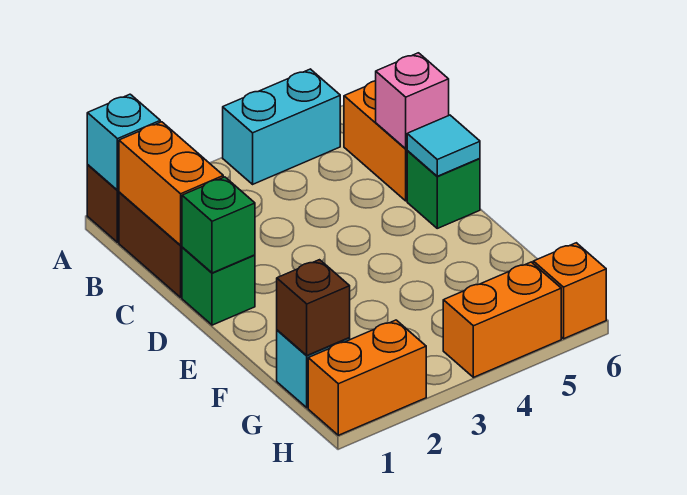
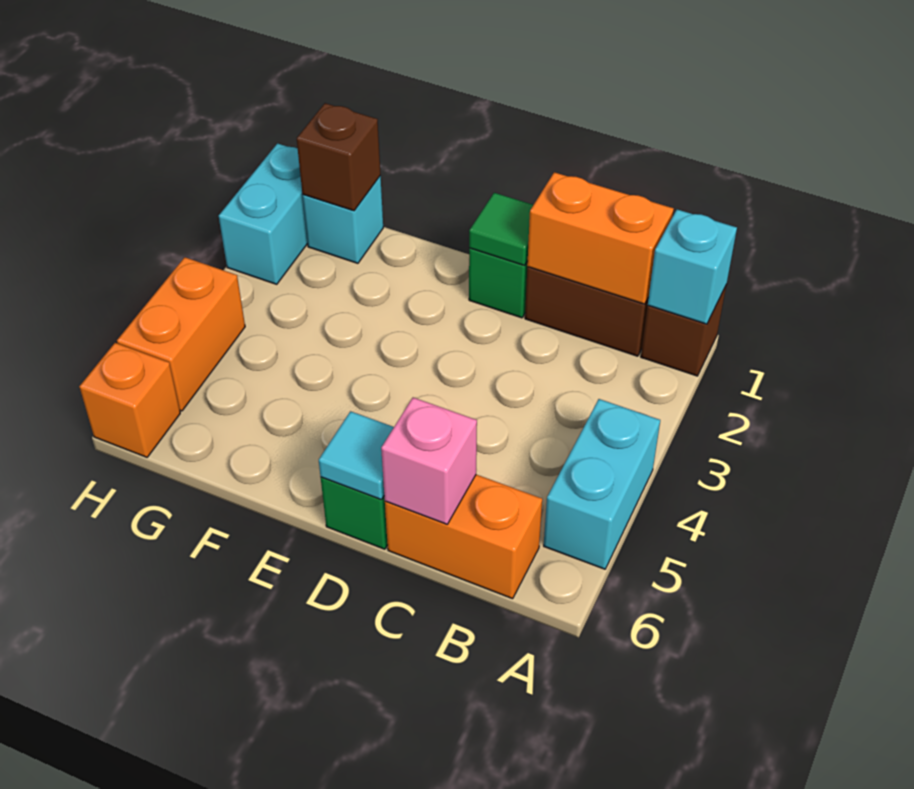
green brick D1 level 2 -> green tile D1 level 2
orange brick H1:H2 level 1 -> cyan brick H1:H2 level 1

